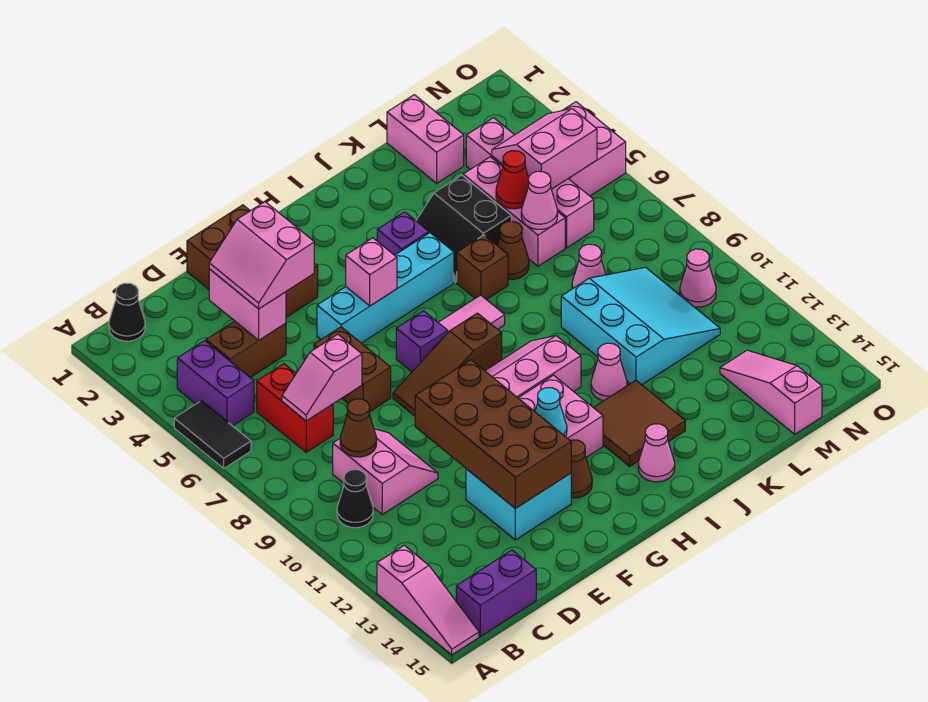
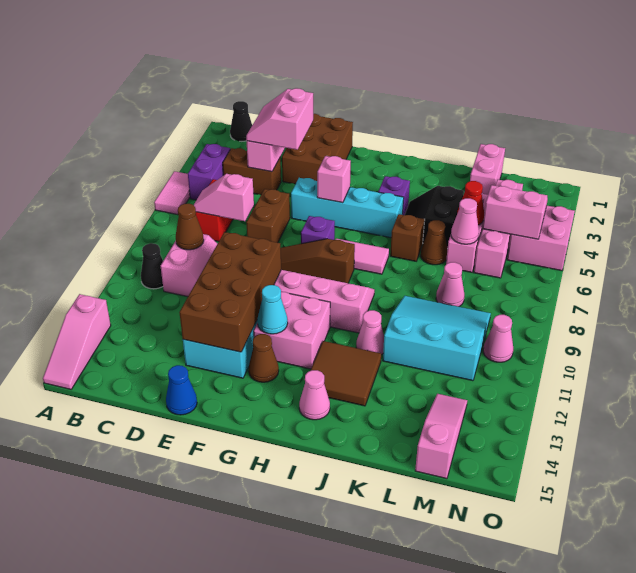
black tile A5:A6 level 1 -> pink tile A5:A6 level 1
purple brick B15:C15 level 1 -> none
none -> blue cone E15 level 1
cyan slope K9:M11 level 1 top K -> cyan slope K9:M11 level 1 top 11

